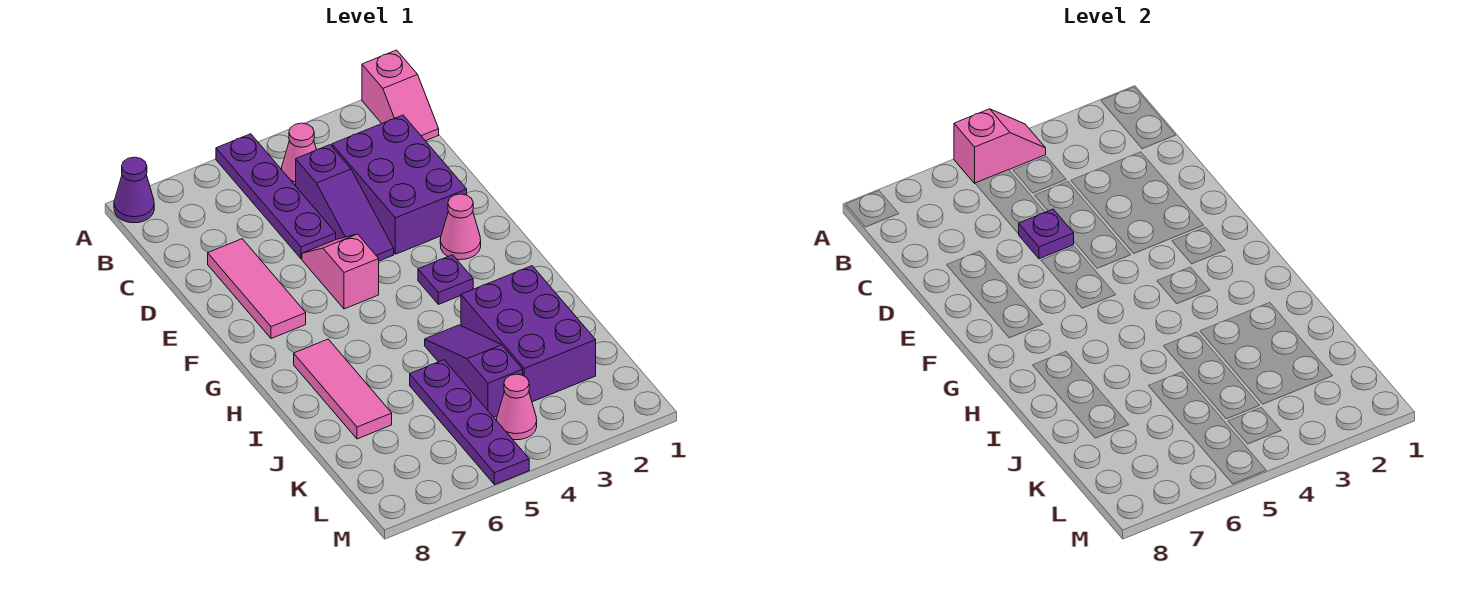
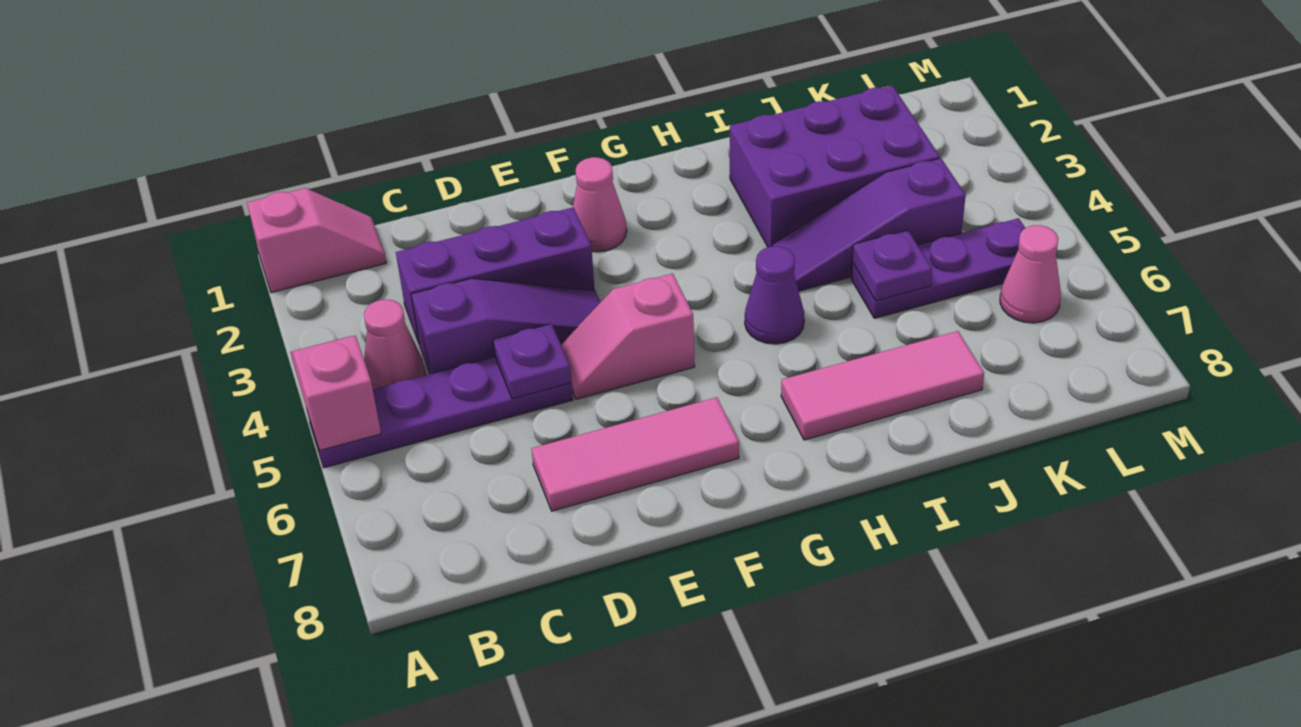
purple cone A8 level 1 -> purple cone H5 level 1
purple brick C2:E3 level 1 -> purple brick C3:E3 level 1
purple plate G3 level 1 -> purple plate J5 level 2
purple plate J5:M5 level 1 -> purple plate J5:L5 level 1
pink cone L4 level 1 -> pink cone L6 level 1

